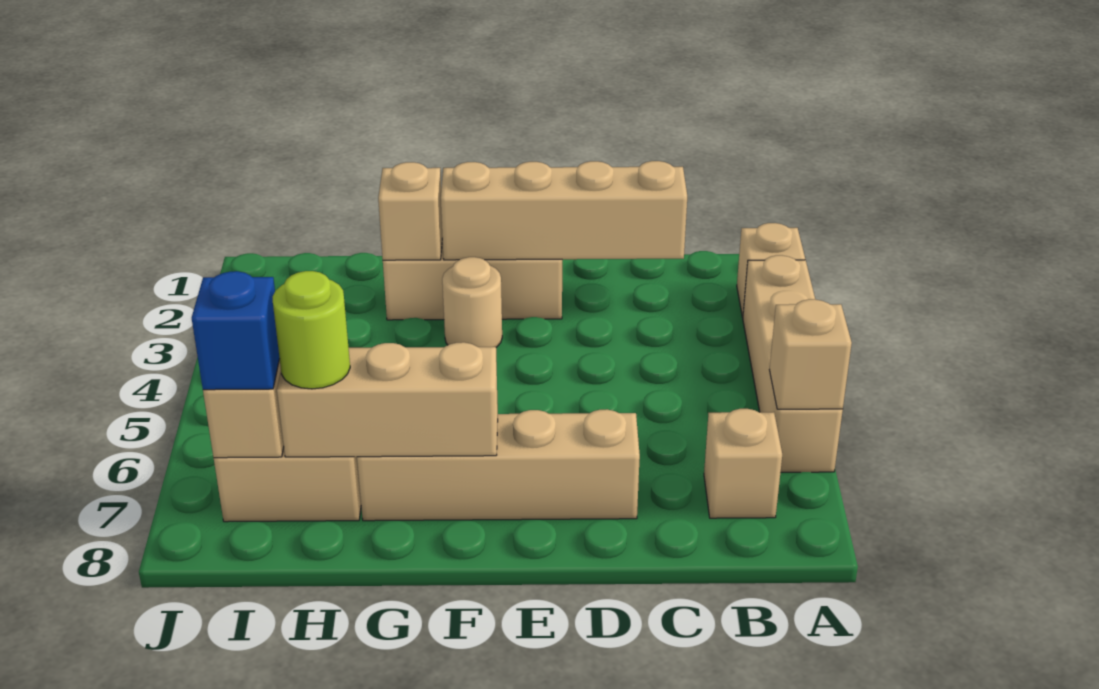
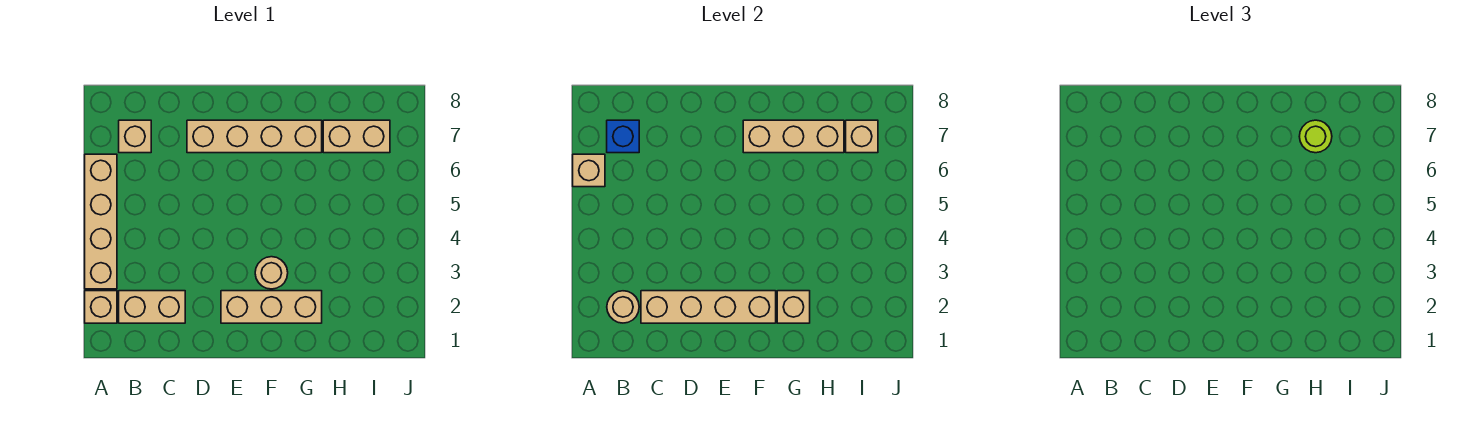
none -> tan brick B2:C2 level 1
none -> tan round brick B2 level 2
blue brick I7 level 3 -> blue brick B7 level 2

